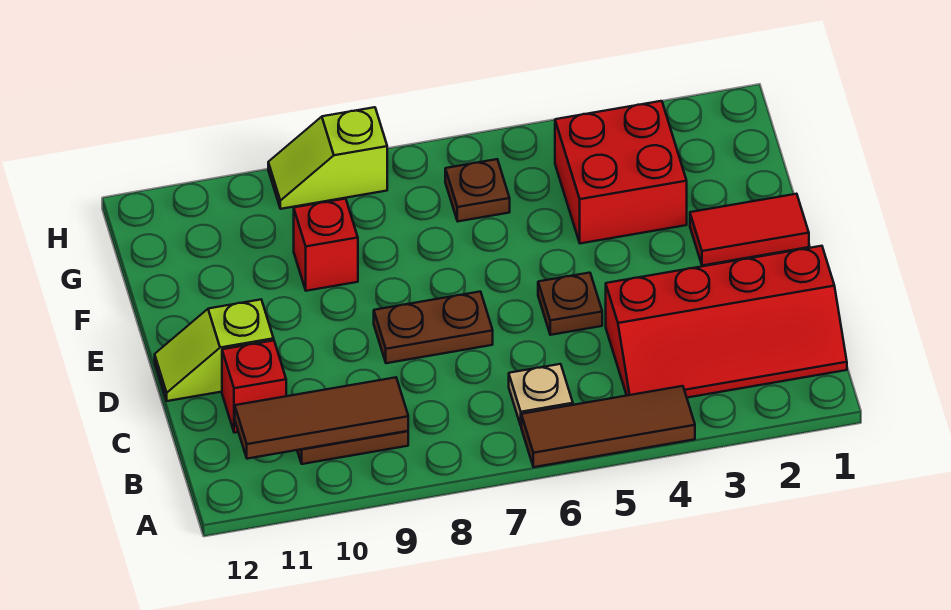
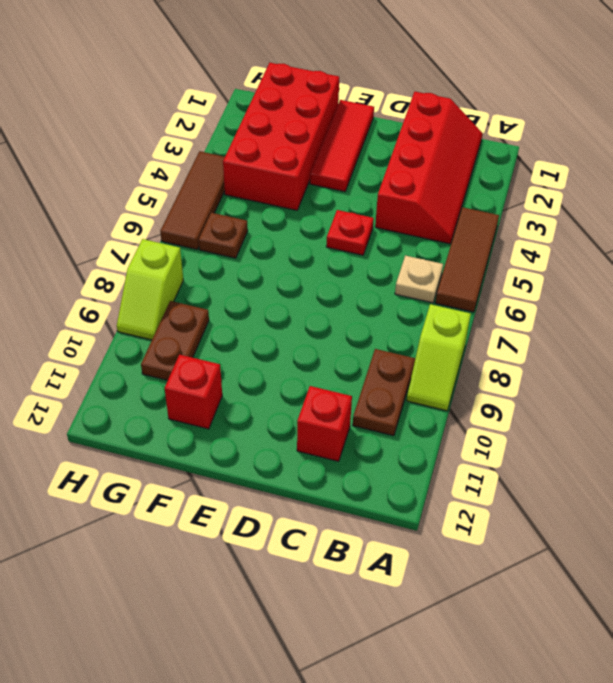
brown tile B9:B11 level 2 -> brown tile H4:H6 level 1
brown plate D5 level 1 -> red plate D5 level 1
brown plate D7:D8 level 1 -> brown plate G9:G10 level 1
lime slope D11:D12 level 1 top 11 -> lime slope A8:A9 level 1 top 8
red tile E1:E2 level 1 -> red tile E1:E3 level 1
red brick F3:G4 level 1 -> red brick F1:G4 level 1
red brick F9 level 1 -> red brick F11 level 1

